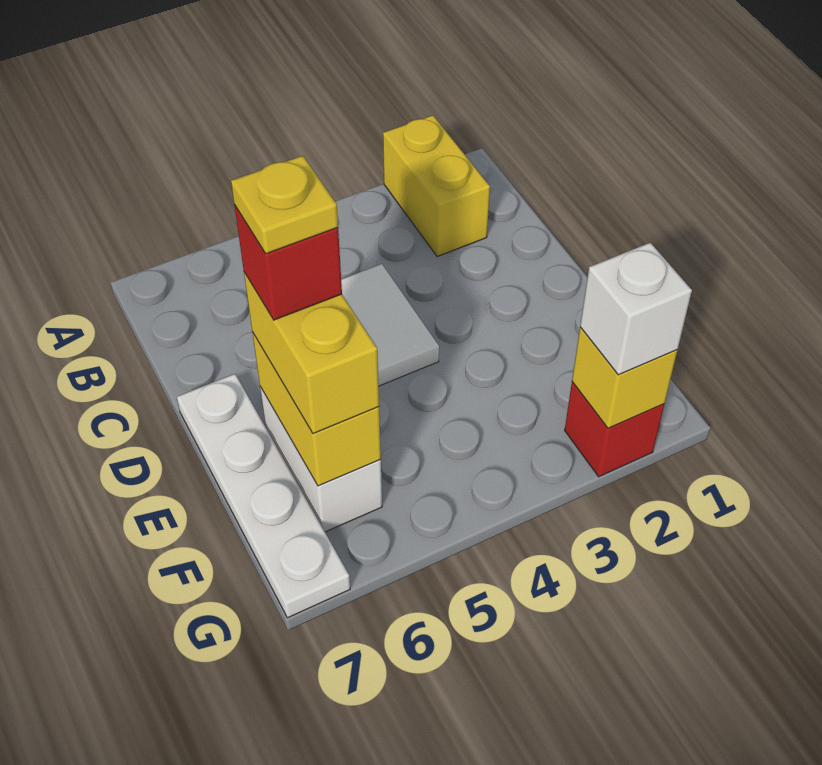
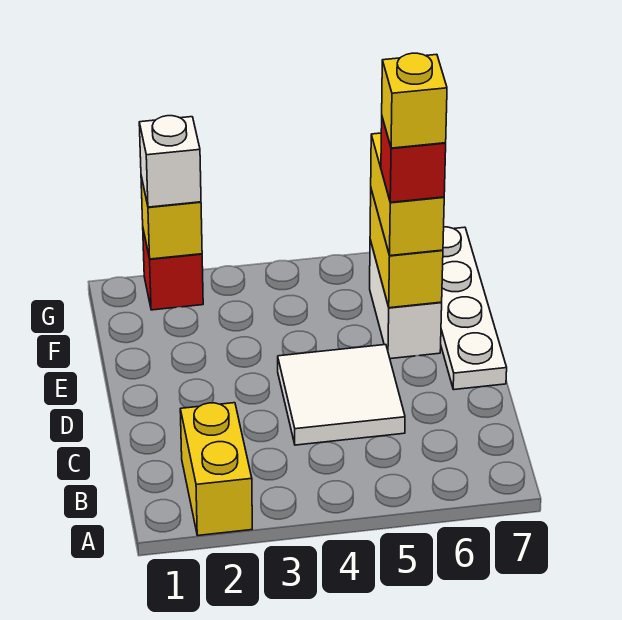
yellow plate E6 level 5 -> yellow brick E6 level 5

